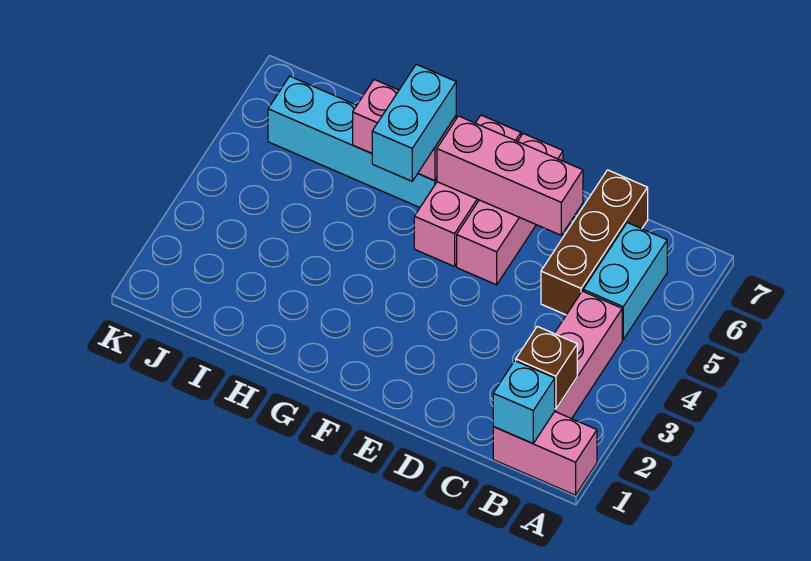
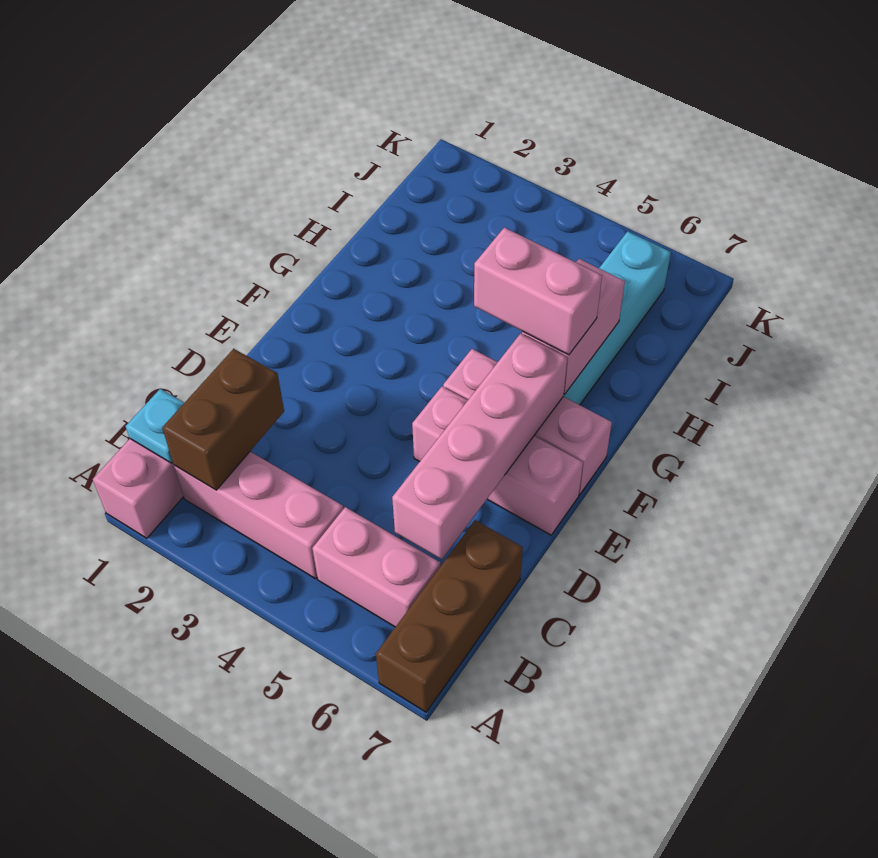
cyan brick B1 level 2 -> cyan plate B1 level 2
brown brick B2 level 2 -> brown brick B2:C2 level 2
cyan brick B5:B6 level 1 -> pink brick B5:B6 level 1
brown brick C5:C7 level 1 -> brown brick A7:C7 level 1
pink brick D6:F6 level 2 -> pink brick C6:F6 level 2
cyan brick G5:G6 level 3 -> pink brick G5:G6 level 3

